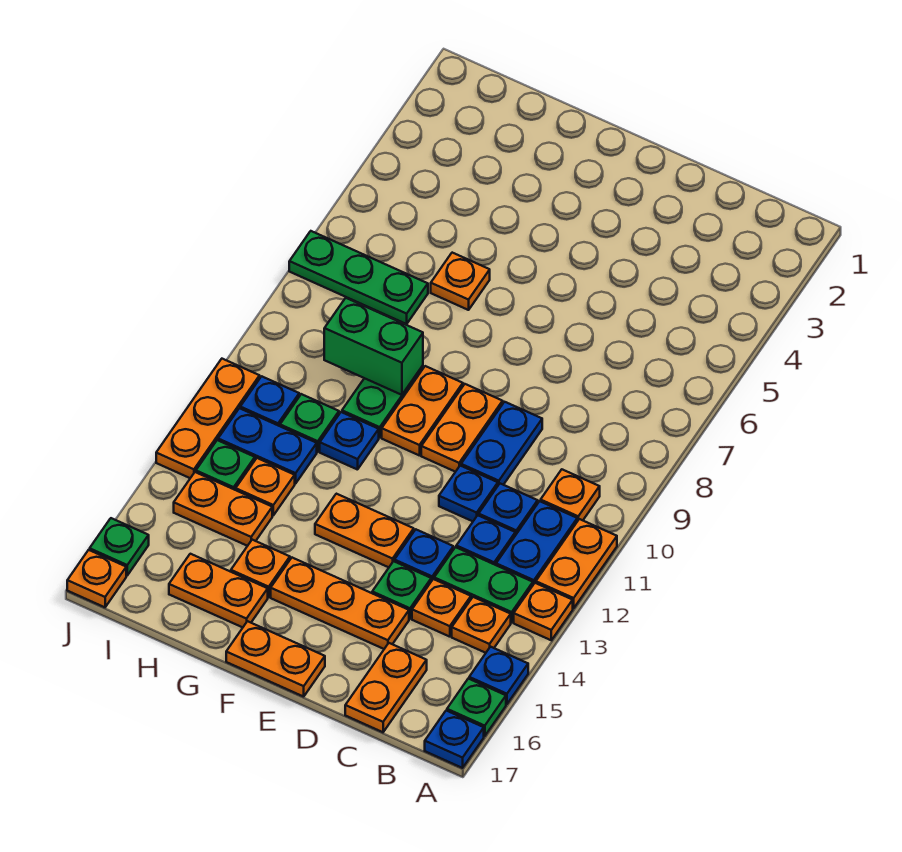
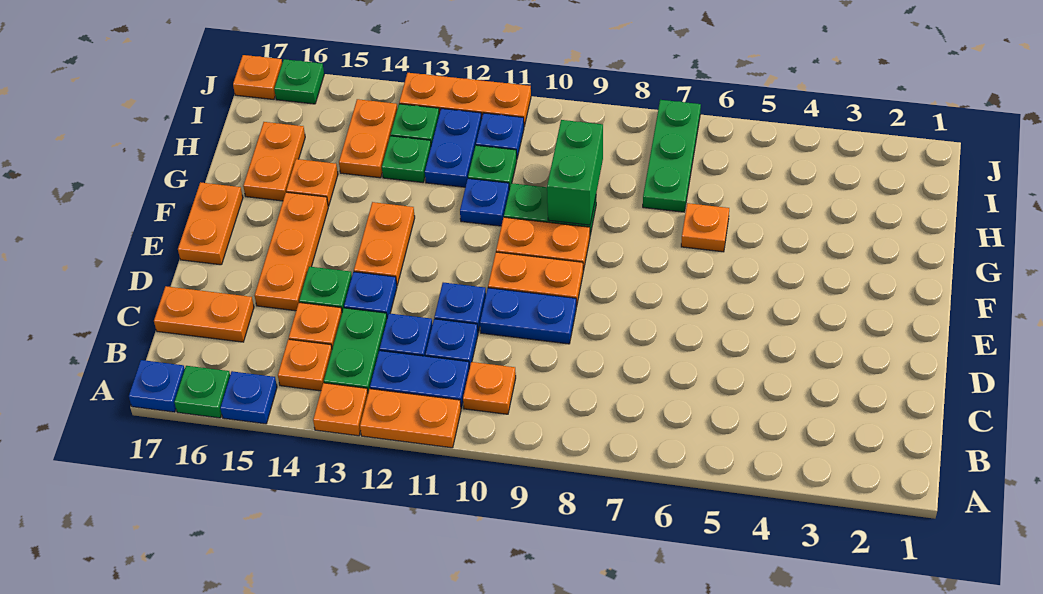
orange plate H13 level 1 -> green plate H13 level 1

